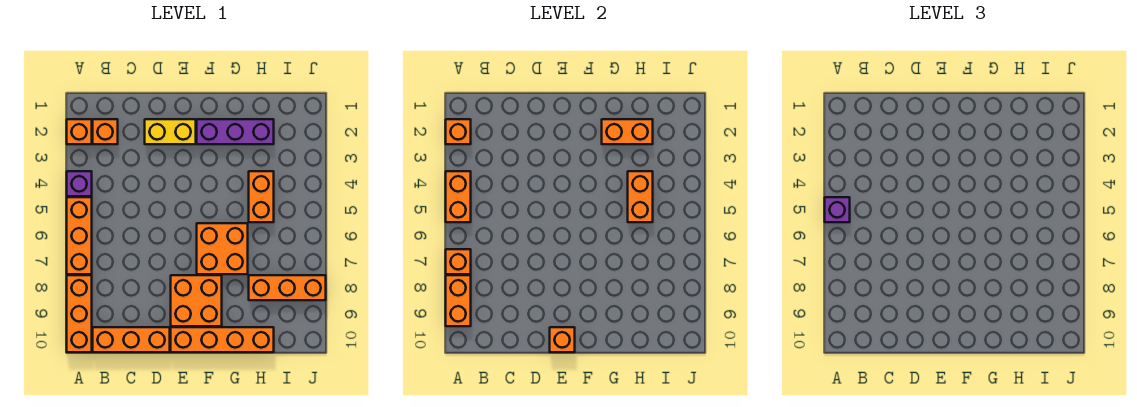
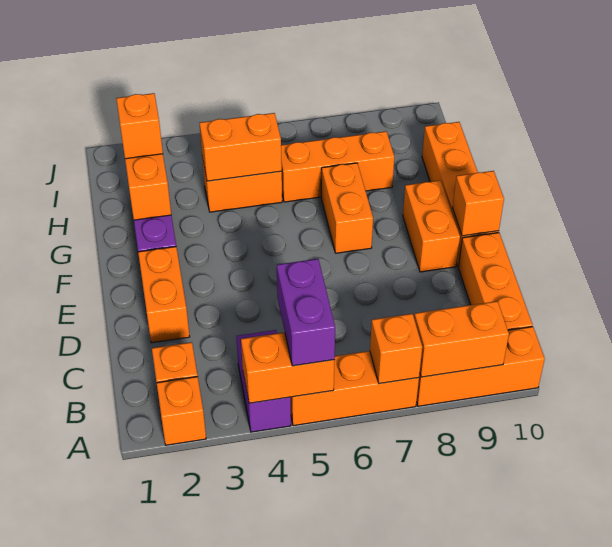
orange brick A2 level 2 -> orange brick H2 level 3
purple brick A4 level 1 -> purple brick A4:B4 level 1
purple brick A5 level 3 -> purple brick A5:B5 level 3
yellow brick D2:E2 level 1 -> orange brick D2:E2 level 1
orange brick E8:F9 level 1 -> orange brick E9:F9 level 1
orange brick F6:G7 level 1 -> orange brick F7:G7 level 1
orange brick H8:J8 level 1 -> orange brick H6:H8 level 1

